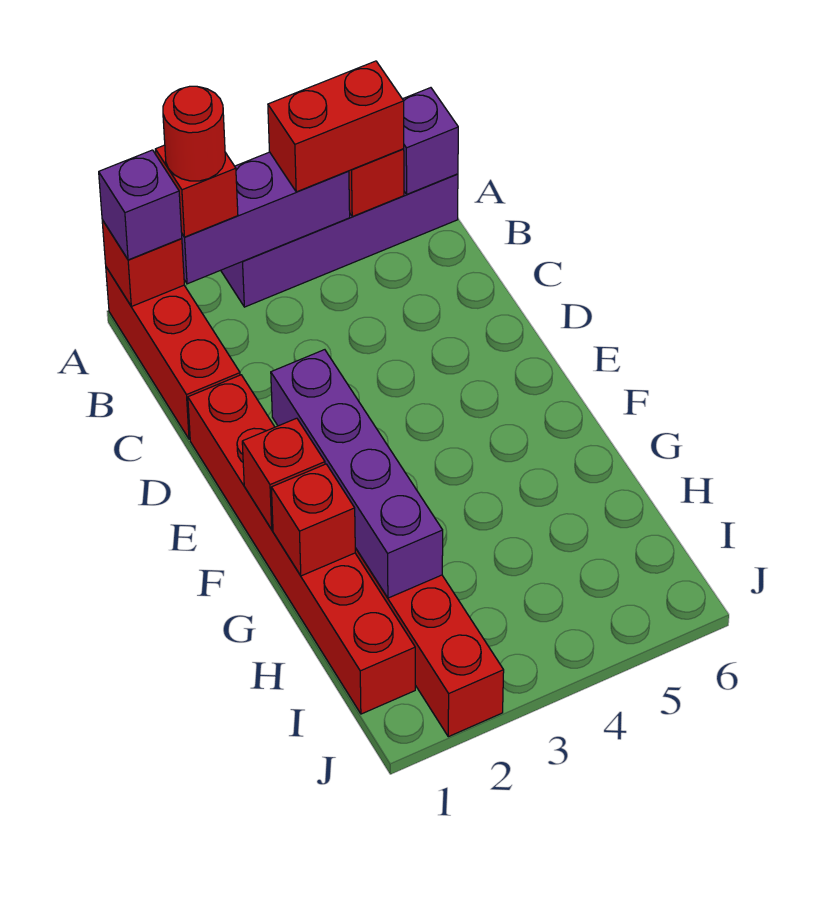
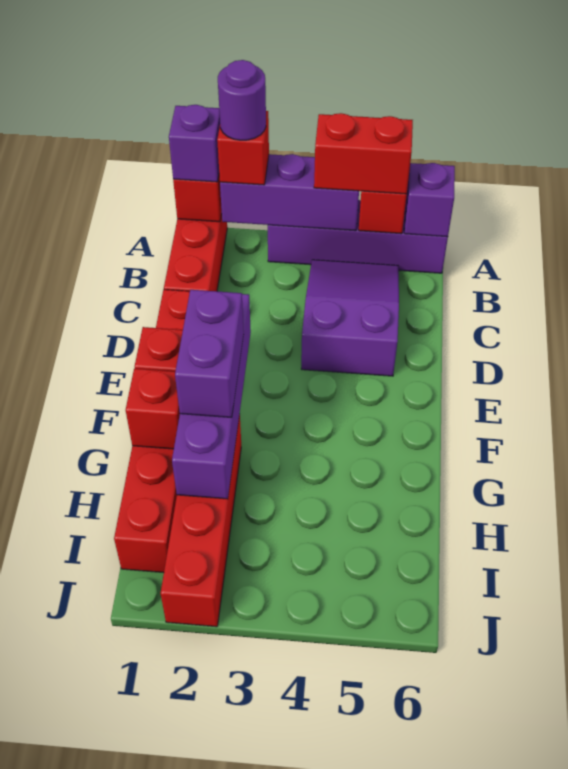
red round brick A2 level 4 -> purple round brick A2 level 4
none -> purple slope B4:D5 level 1 top D
none -> purple brick F2:G2 level 3

